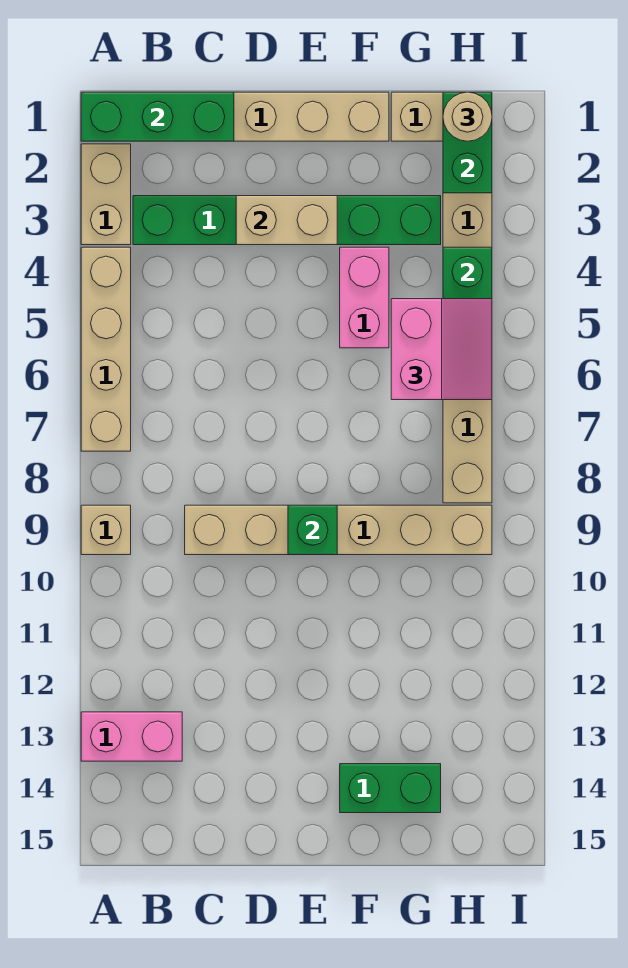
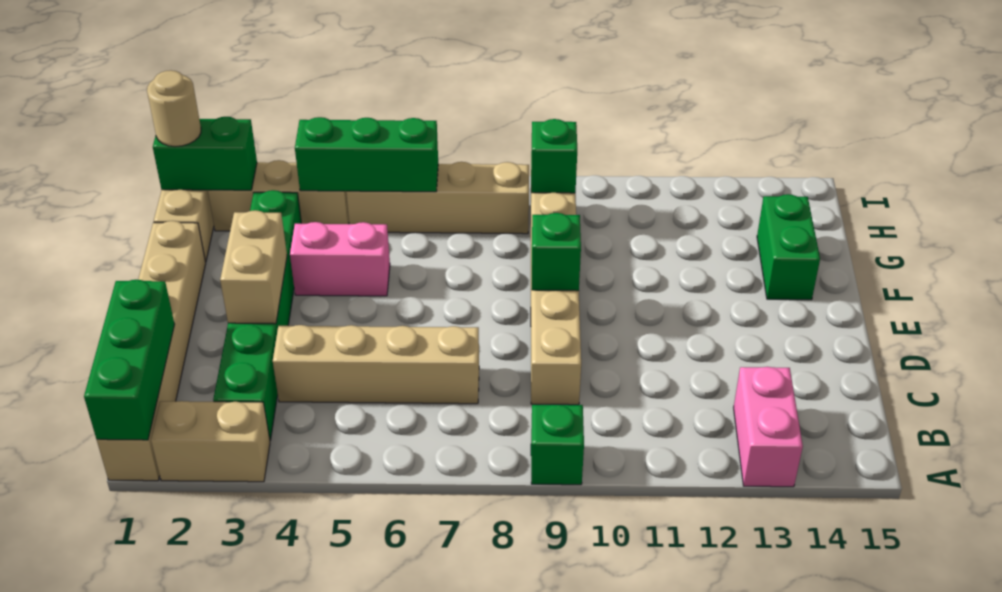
tan brick A4:A7 level 1 -> tan brick C4:C7 level 1
tan brick A9 level 1 -> green brick A9 level 1
pink slope G5:H6 level 3 top G -> none
none -> green brick H9 level 2

